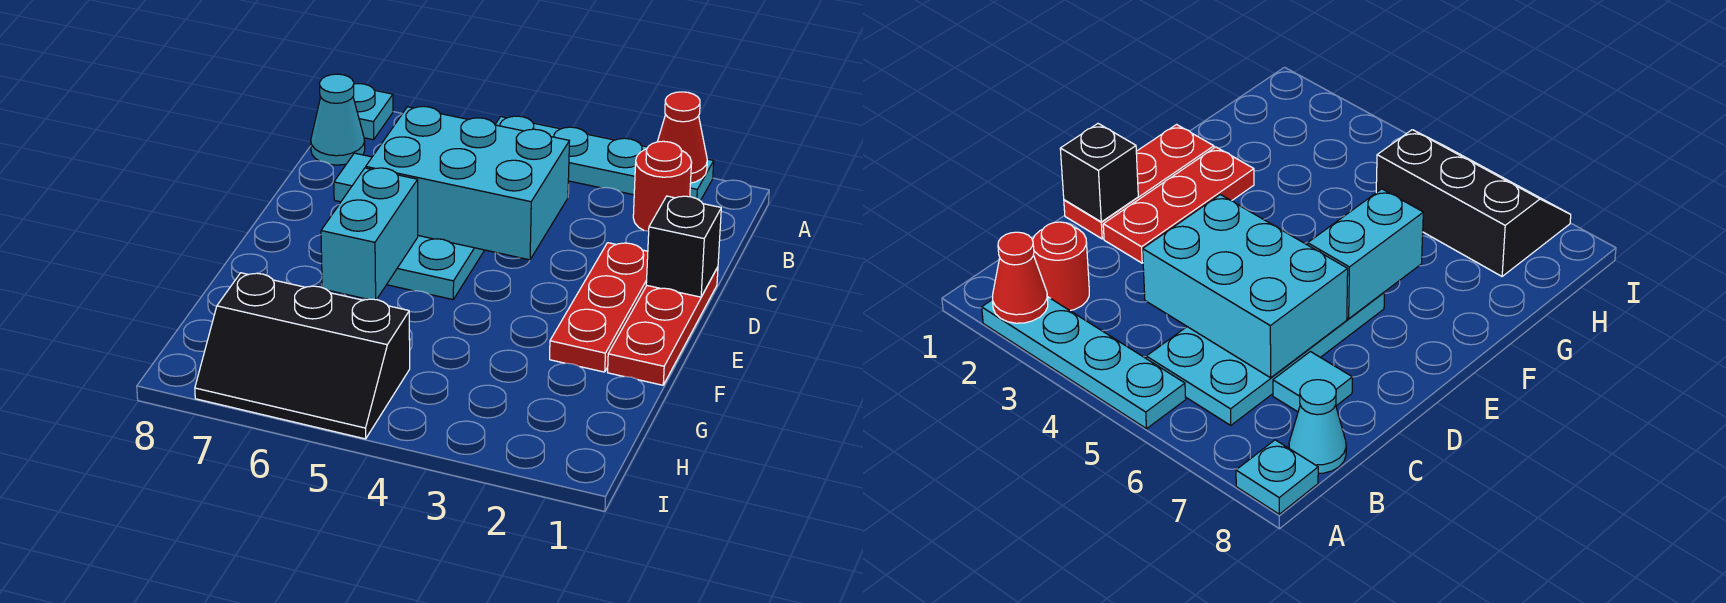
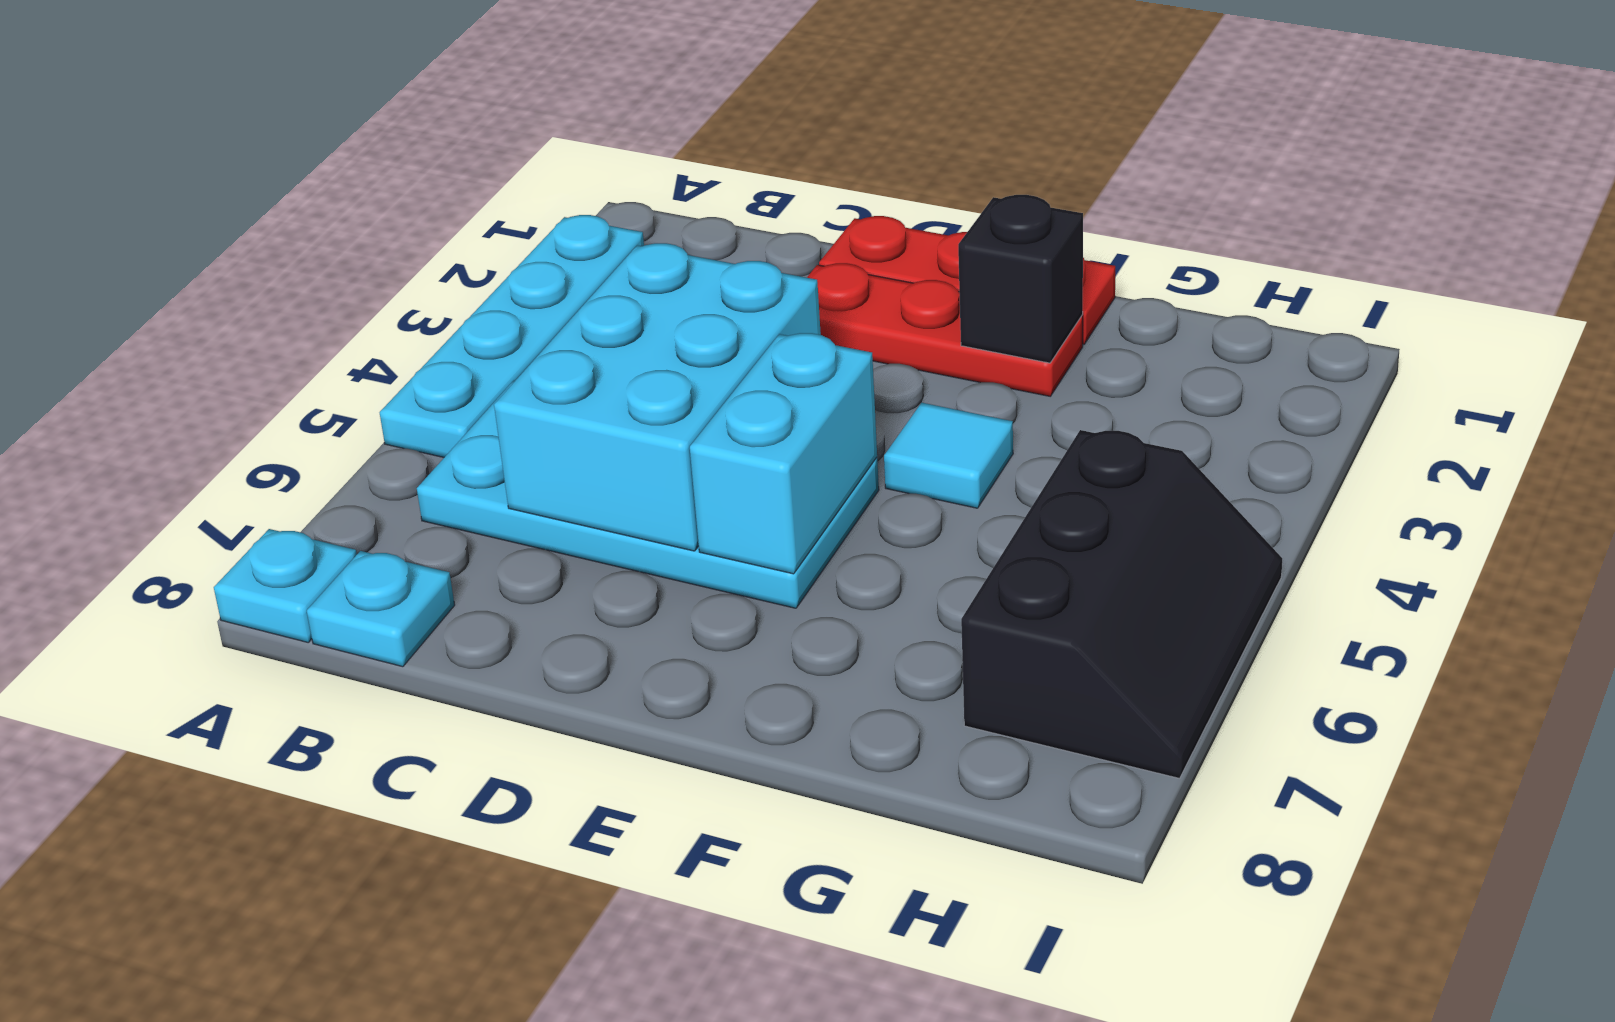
red cone A2 level 2 -> none
red round brick B2 level 1 -> none
cyan cone B8 level 1 -> cyan plate B8 level 1
cyan tile C7 level 1 -> cyan tile F4 level 1
black brick D1 level 2 -> black brick F2 level 2
cyan brick E6:F6 level 2 -> cyan brick E5:E6 level 2

